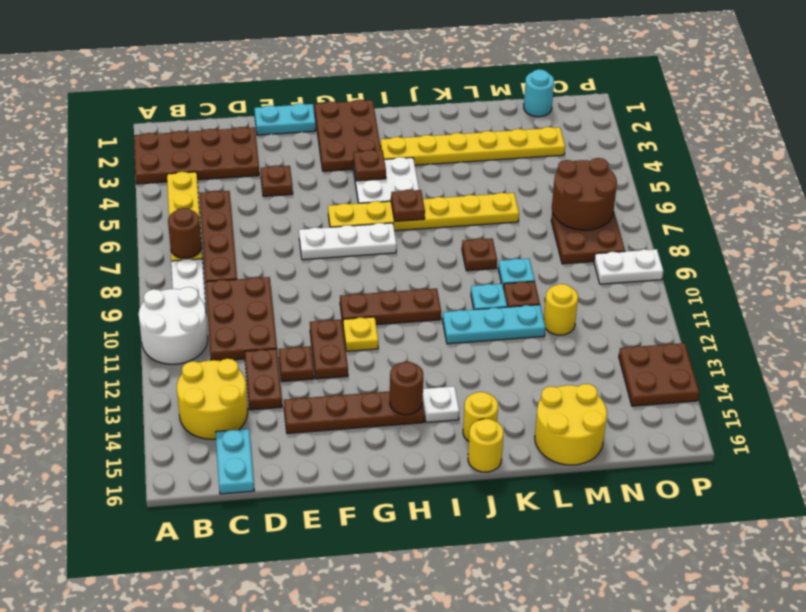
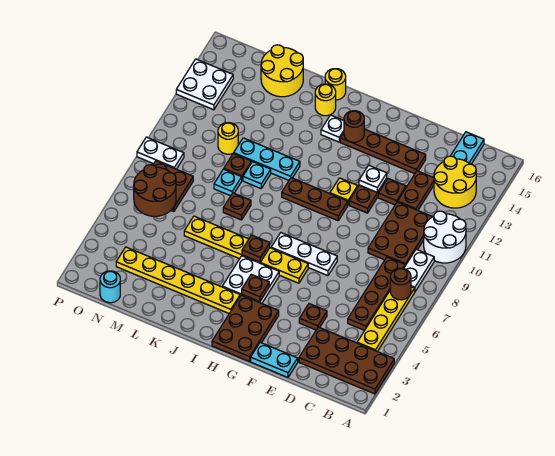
none -> white plate F12 level 2
brown plate O13:P14 level 1 -> white plate O13:P14 level 1

